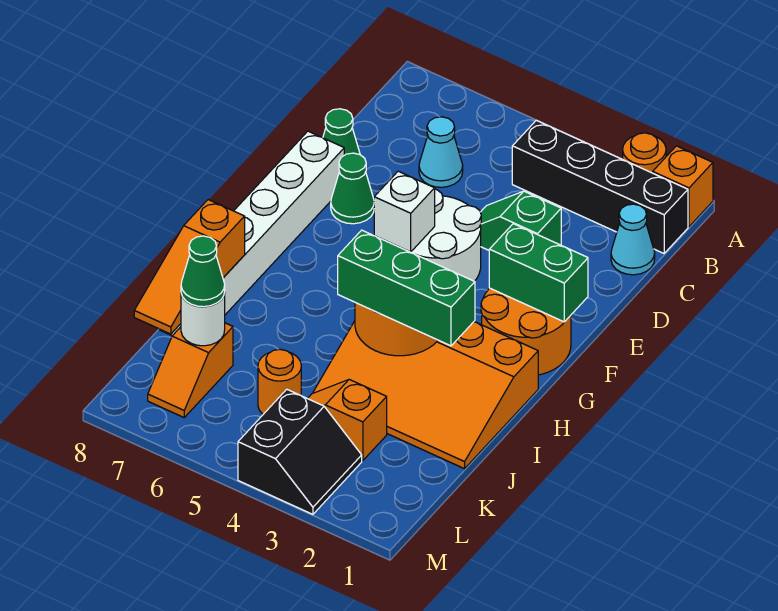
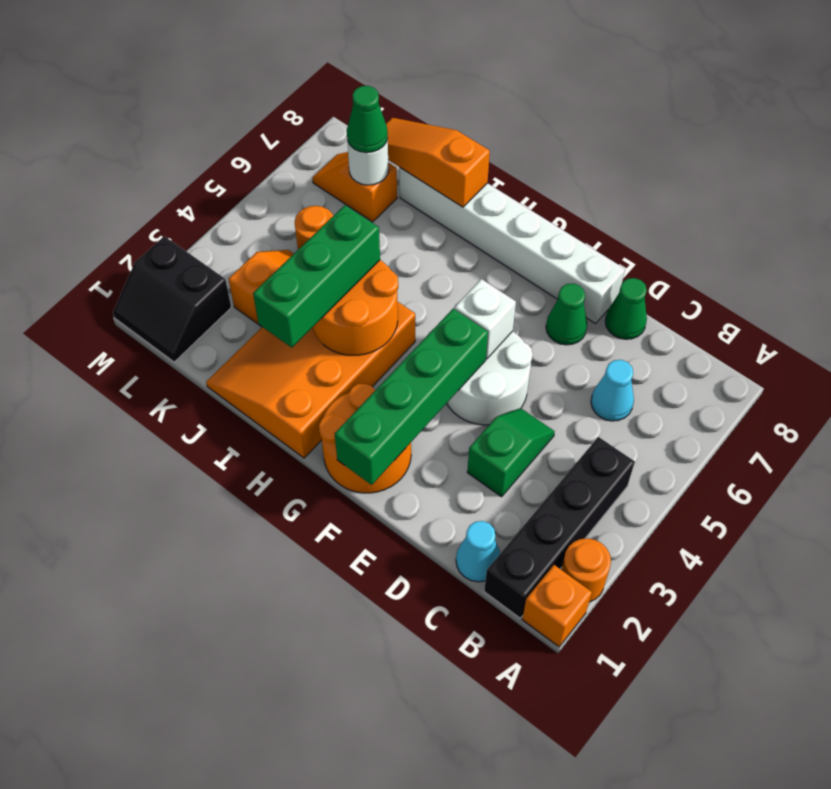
green brick F1:F2 level 2 -> green brick F1:F4 level 2
black slope L3:M4 level 1 top 4 -> black slope L1:M2 level 1 top 2

